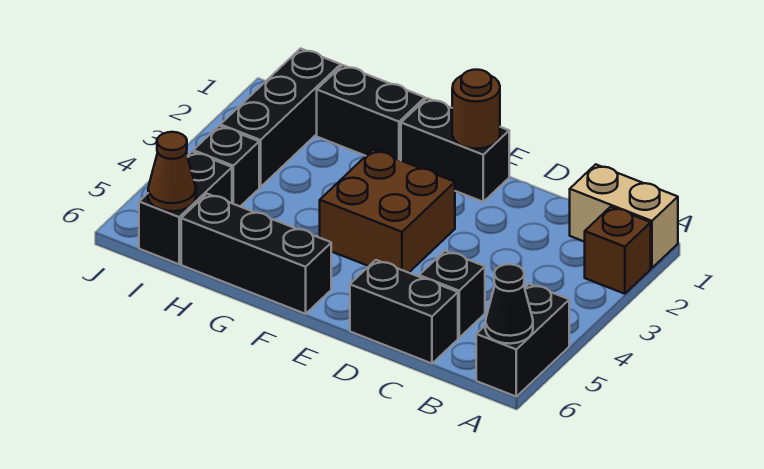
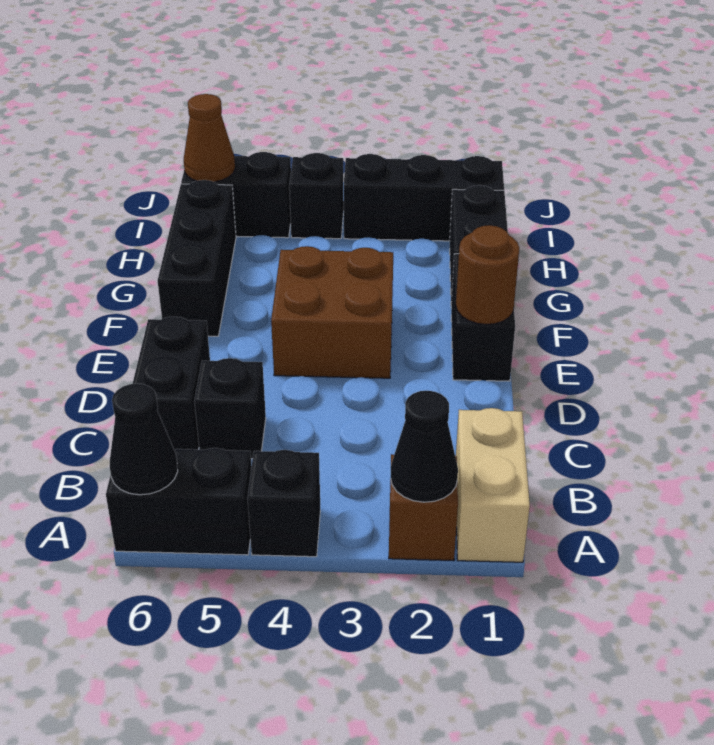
none -> black cone A2 level 2
none -> black brick A4 level 1

